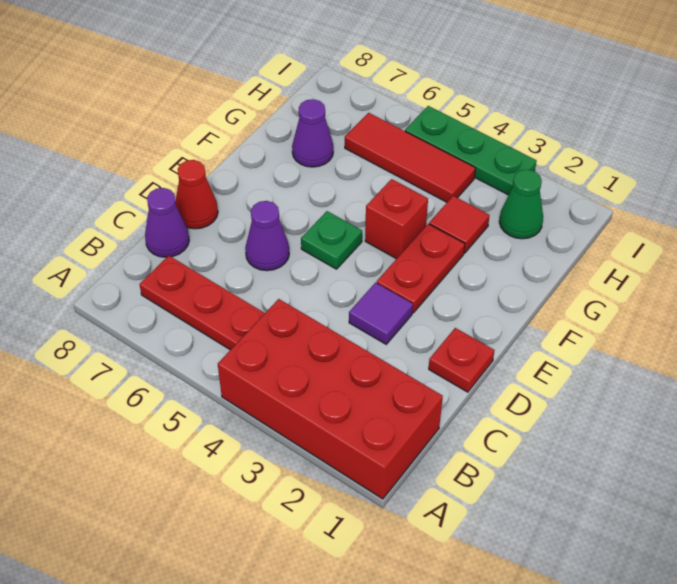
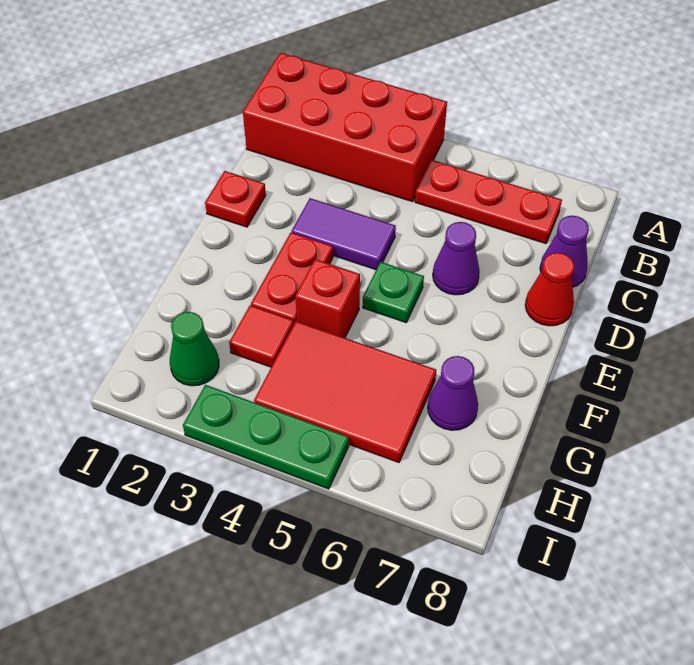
purple tile D3 level 1 -> purple tile D3:D4 level 1
red tile H4:H6 level 1 -> red tile G4:H6 level 1

